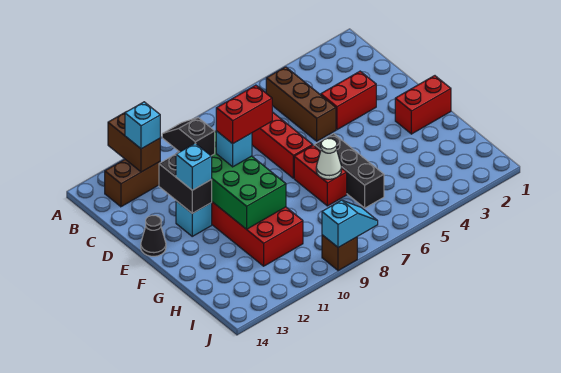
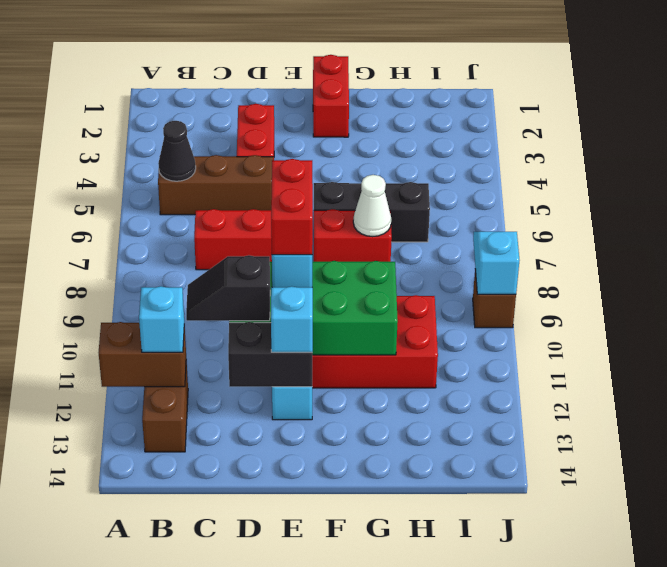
black cone E14 level 1 -> black cone B5 level 2

